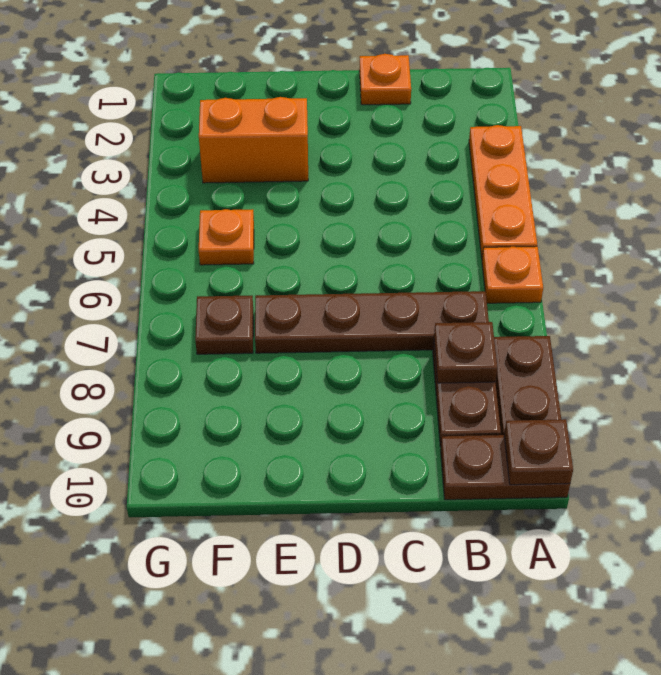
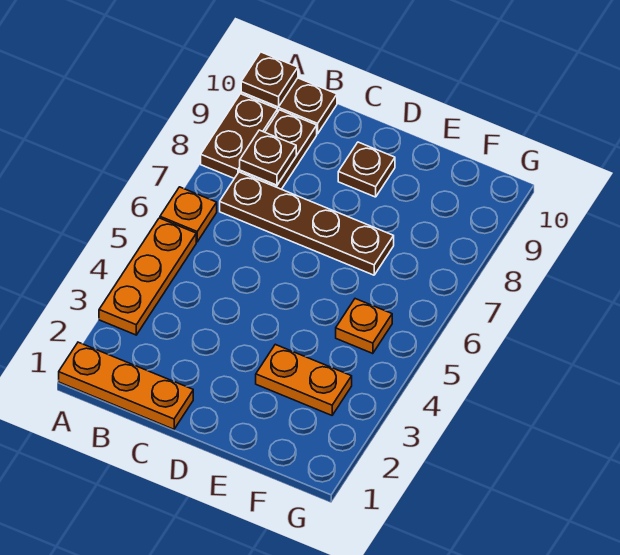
orange plate C1 level 1 -> orange plate A1:C1 level 1
orange brick E3:F3 level 1 -> orange plate E3:F3 level 1
brown plate F7 level 1 -> brown plate D9 level 1

